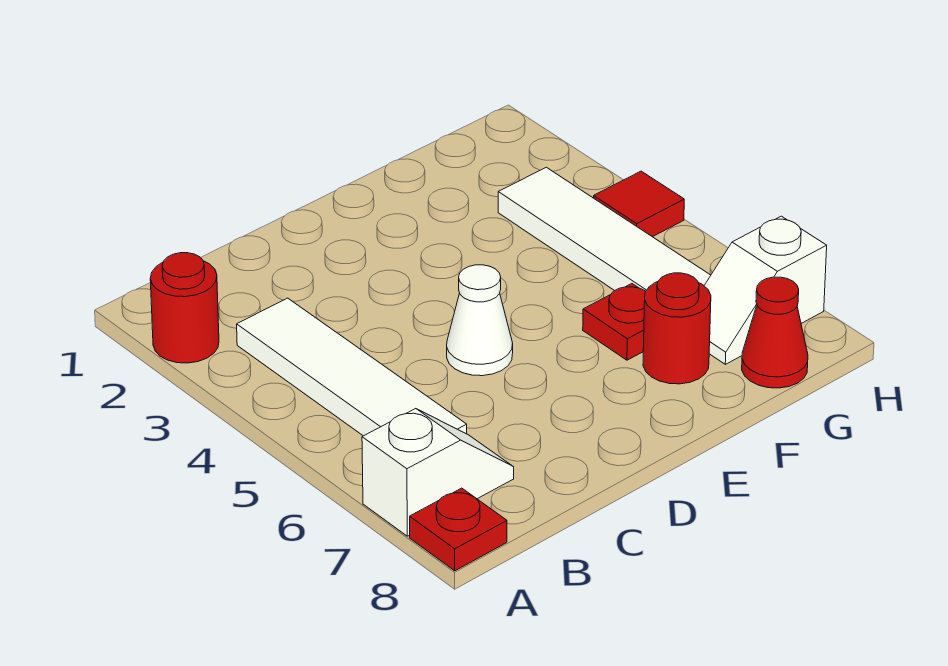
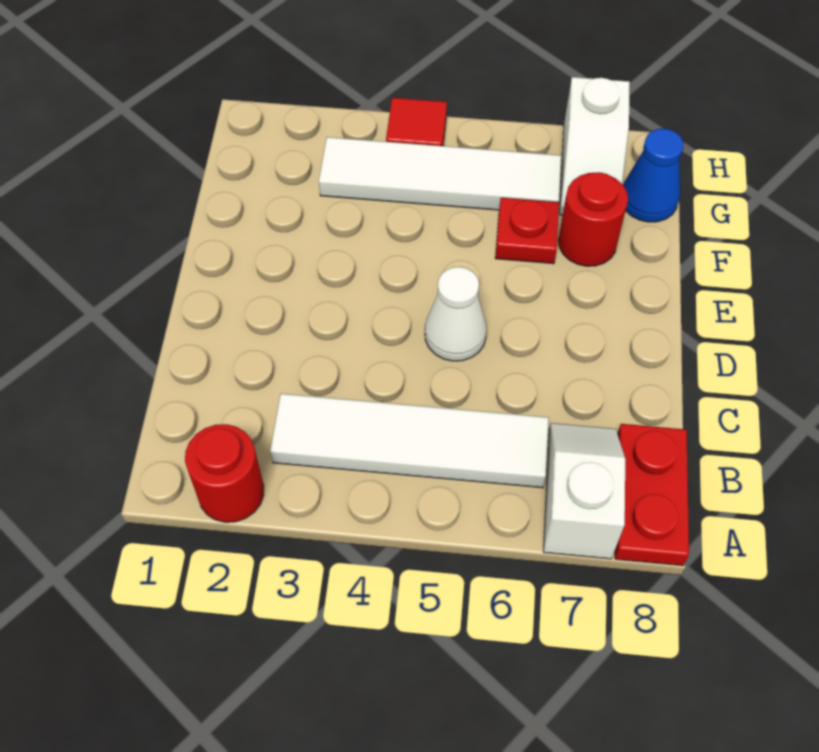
red plate A8 level 1 -> red plate A8:B8 level 1
red cone G8 level 1 -> blue cone G8 level 1

